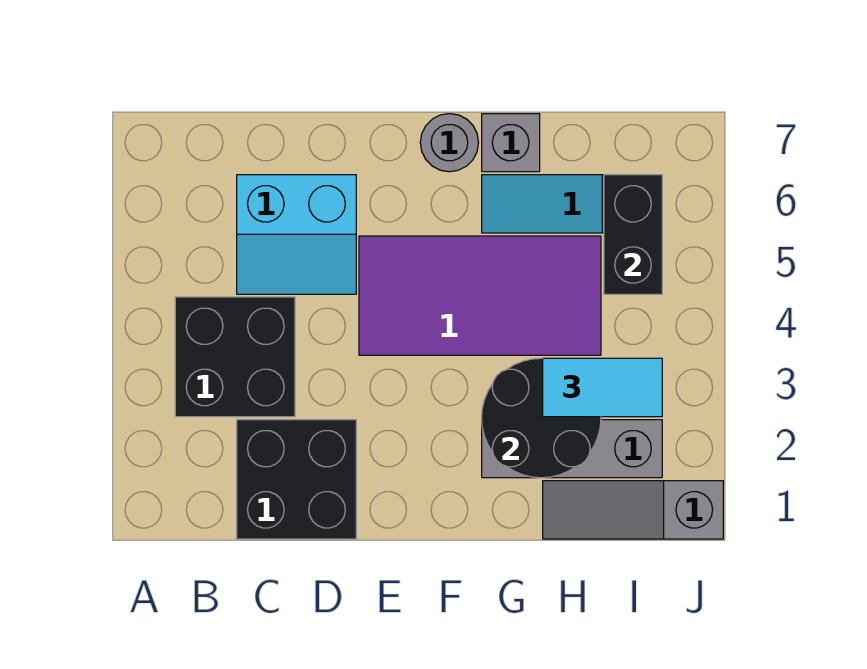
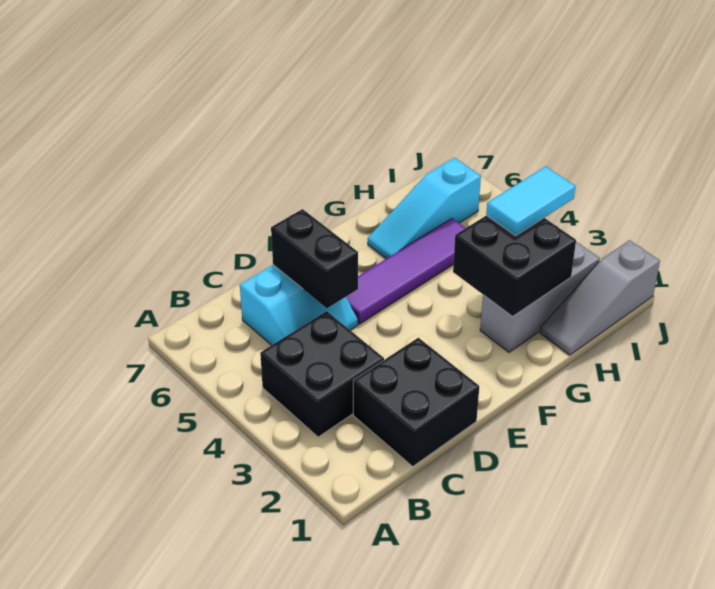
purple tile E4:H5 level 1 -> purple tile E5:H5 level 1
grey round brick F7 level 1 -> none
black round brick G2:H3 level 2 -> black brick G2:H3 level 2
grey brick G7 level 1 -> none
black brick I5:I6 level 2 -> black brick D5:D6 level 2

